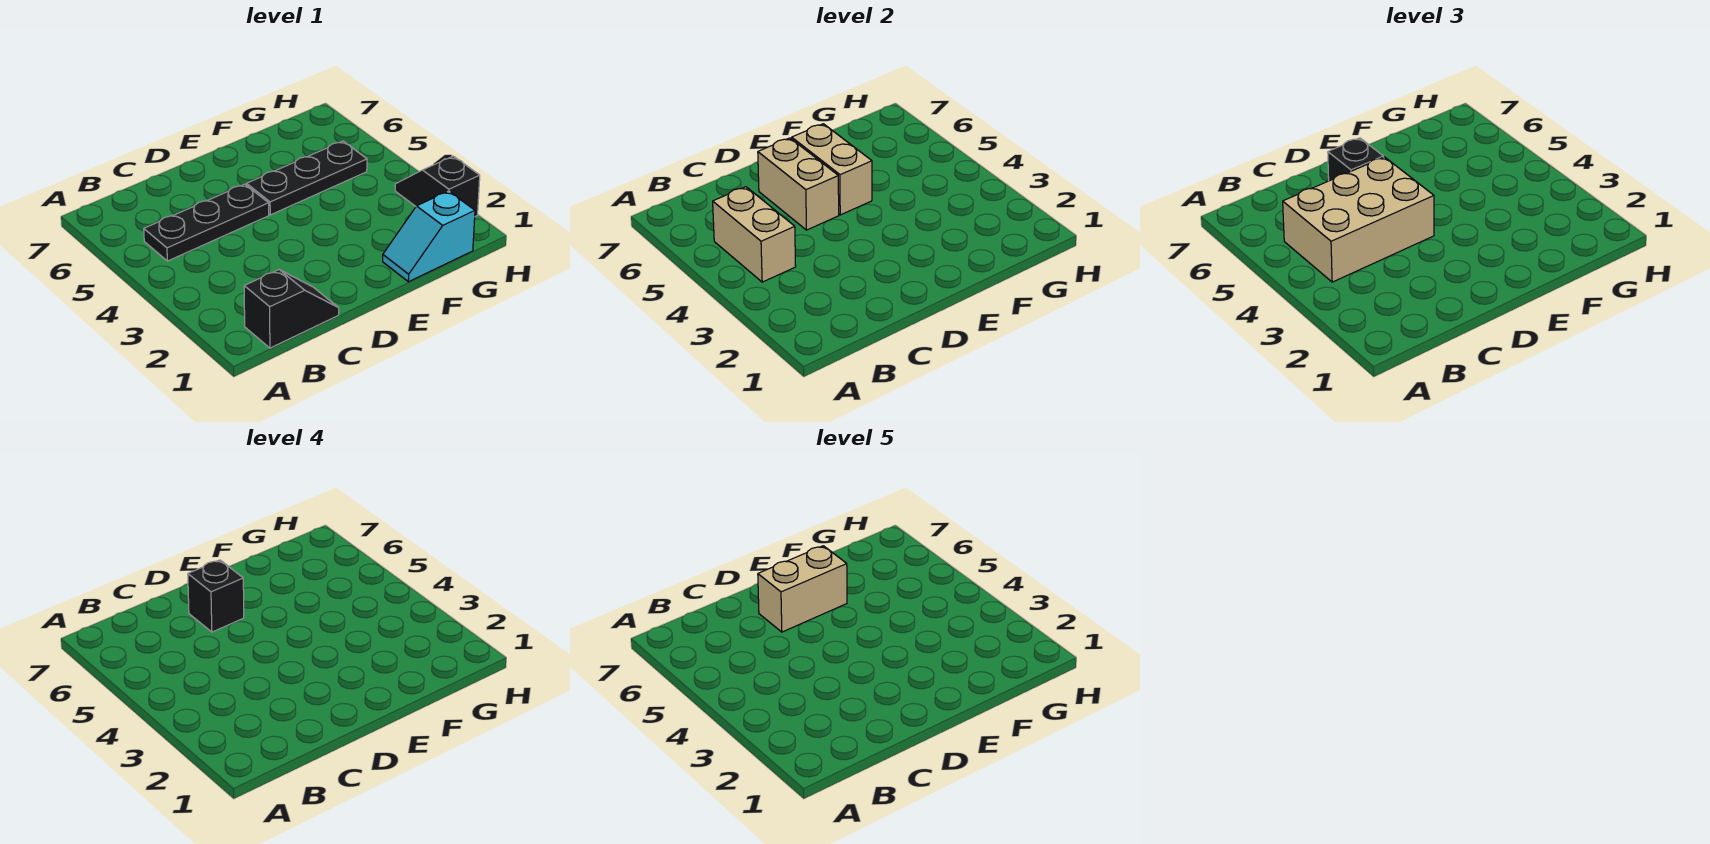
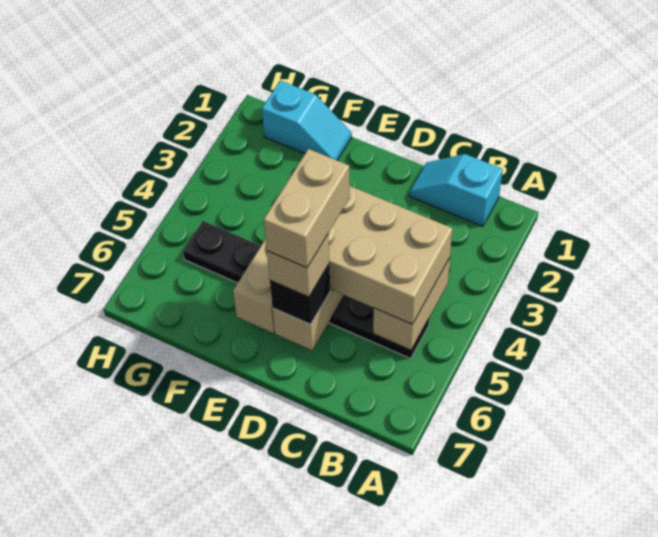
black slope B1:C1 level 1 top B -> cyan slope B1:C1 level 1 top B
black brick D6 level 4 -> tan brick D6 level 4
tan brick D6:E6 level 5 -> tan brick D5:D6 level 5
black slope H2:H3 level 1 top 2 -> none

